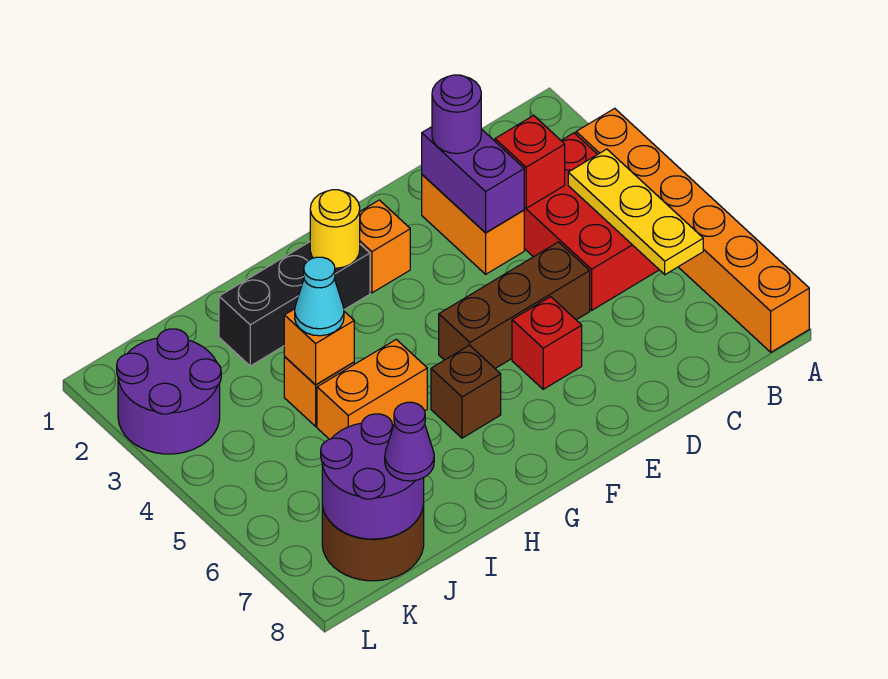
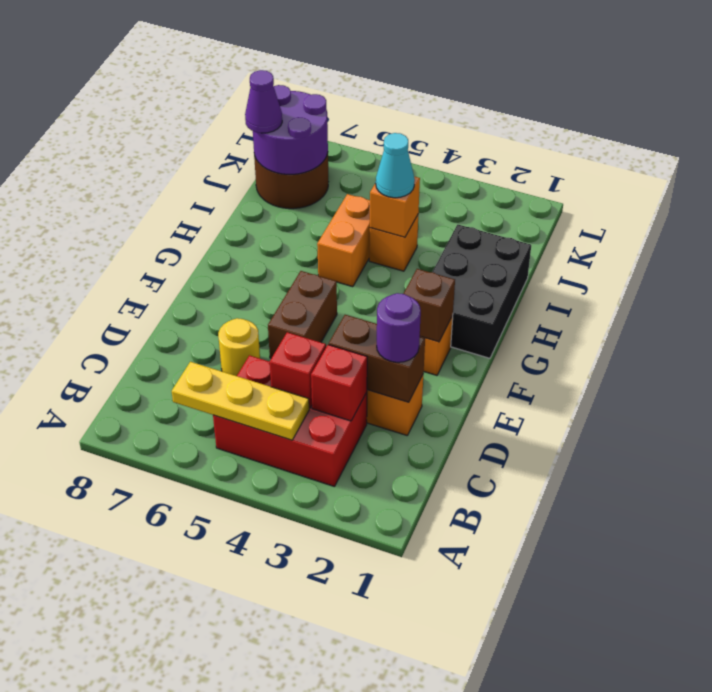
orange brick A3:A8 level 1 -> none
purple brick D2:D3 level 2 -> brown brick D2:D3 level 2
brown brick D5:F5 level 1 -> brown brick E5:F5 level 1
red brick E6 level 1 -> red brick C4 level 2
black brick G2:I2 level 1 -> black brick G1:I2 level 1
yellow round brick G2 level 2 -> yellow round brick D6 level 1
brown brick G6 level 1 -> brown brick F2 level 2
purple round brick K2:L3 level 1 -> none

